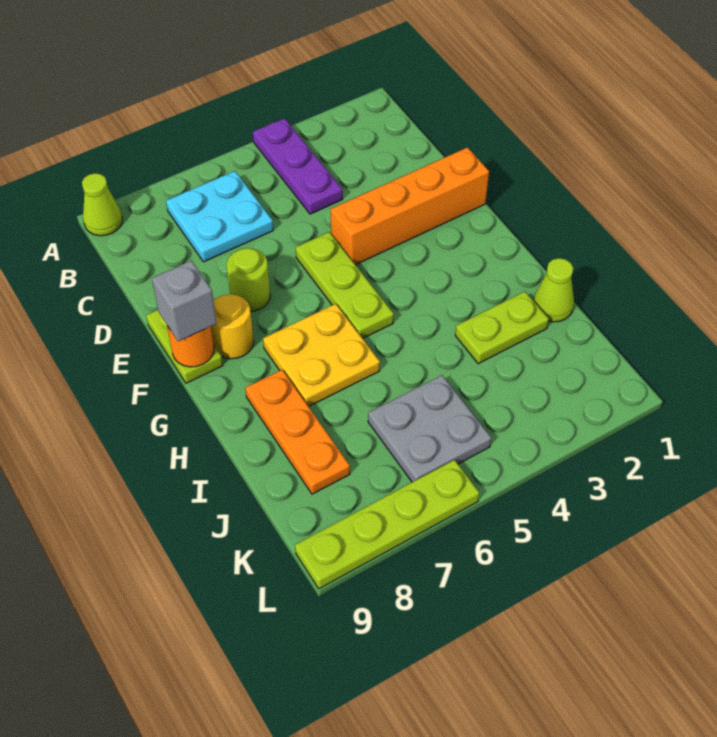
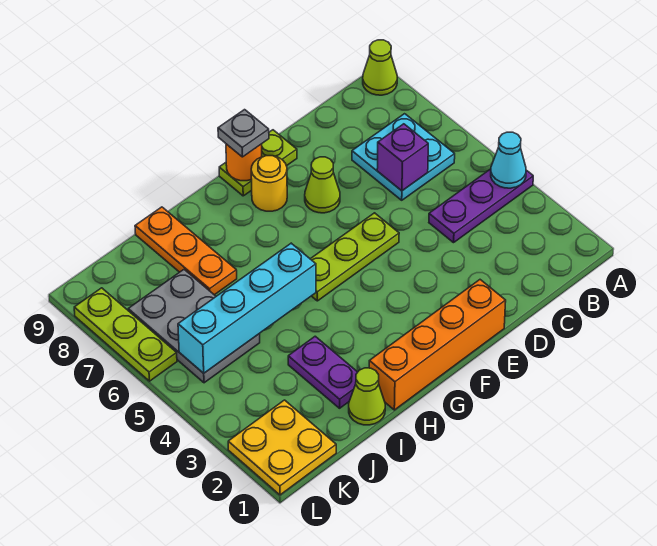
none -> cyan cone A4 level 2
none -> purple brick C6 level 2
orange brick E1:E4 level 1 -> orange brick E1:H1 level 1
lime round brick E7 level 1 -> lime cone E7 level 1
grey brick F9 level 3 -> grey plate F9 level 3
yellow plate G6:H7 level 1 -> yellow plate K1:L2 level 1
none -> cyan brick H5:K5 level 2
orange plate H8:J8 level 1 -> orange plate I7:I9 level 1
lime plate I2:I3 level 1 -> purple plate I2:I3 level 1
grey plate J5:K6 level 1 -> grey plate J5:K7 level 1
lime plate L6:L9 level 1 -> lime plate L6:L8 level 1

